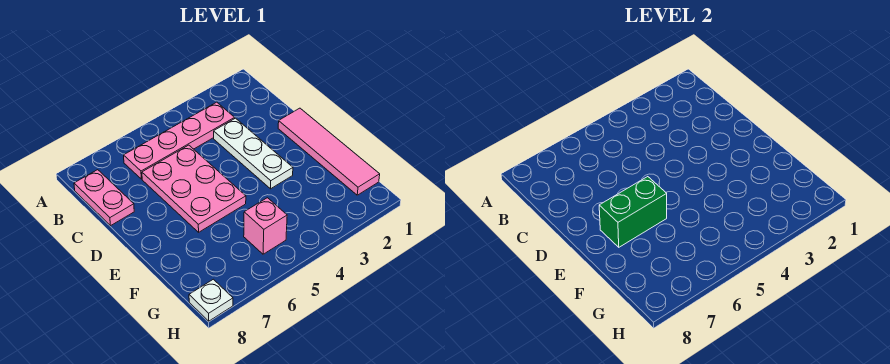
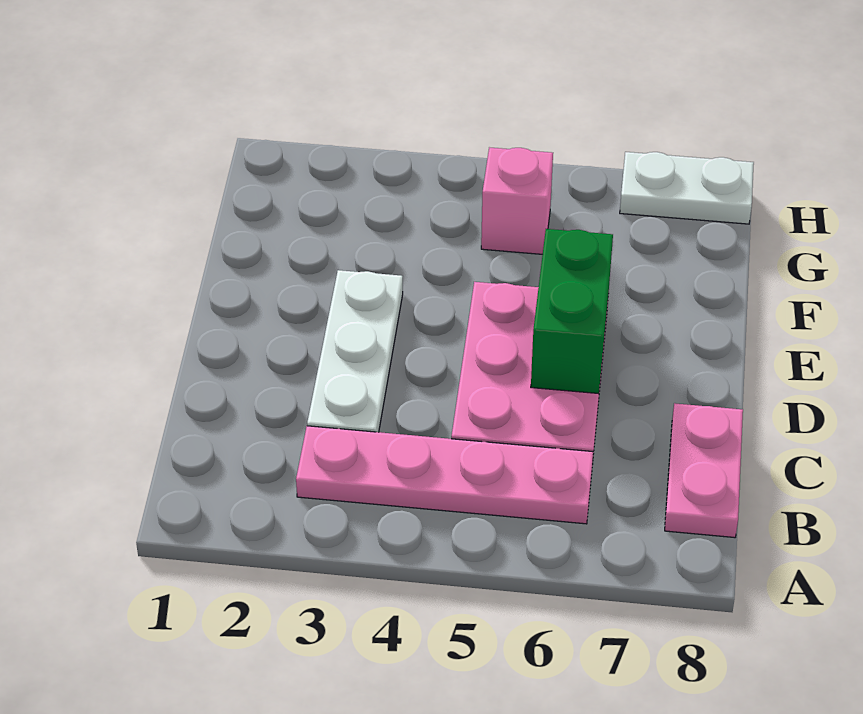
pink tile D1:G1 level 1 -> none
green brick E6:E7 level 2 -> green brick D6:E6 level 2
white plate H8 level 1 -> white plate H7:H8 level 1

